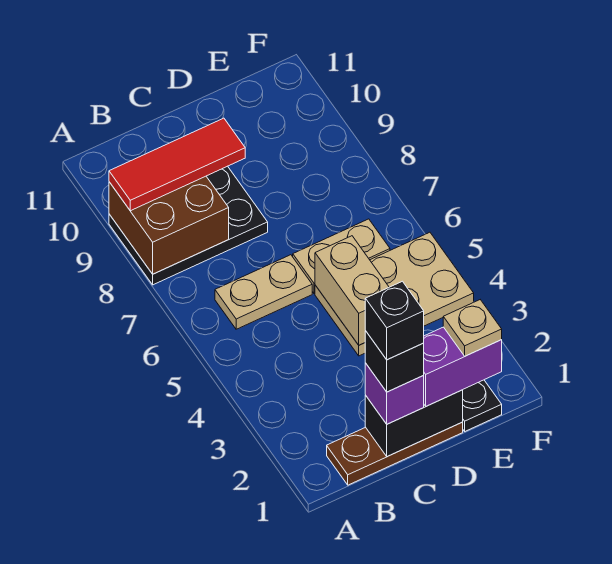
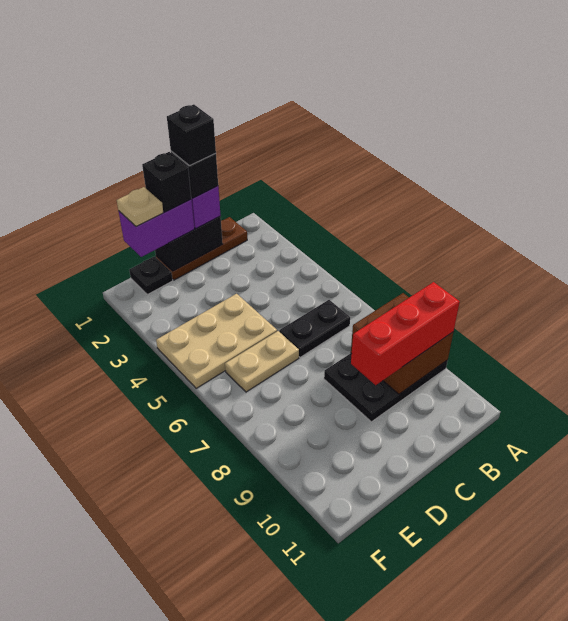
red tile A9:C9 level 3 -> red brick A9:C9 level 3
tan plate B6:C6 level 1 -> black plate B6:C6 level 1
none -> black brick D1 level 4
tan brick D4:D5 level 2 -> none

